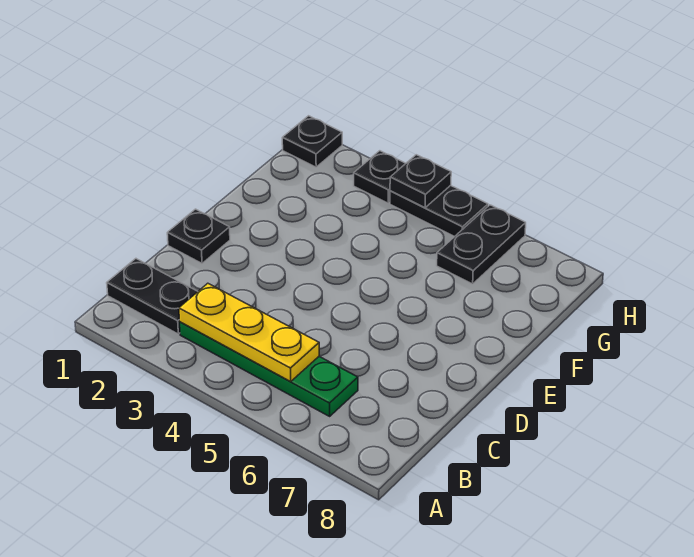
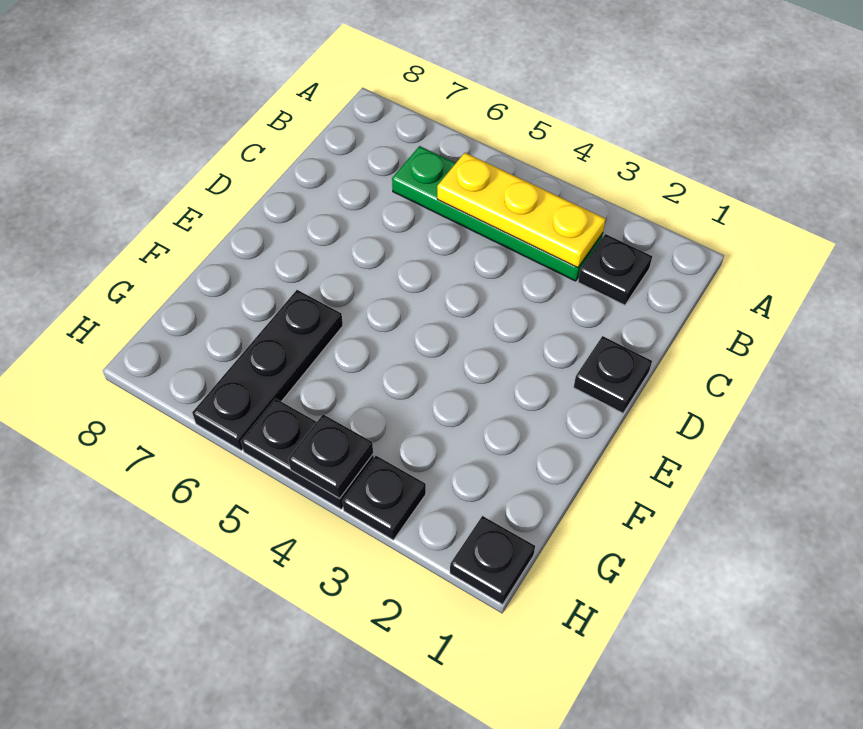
black plate B1:B2 level 1 -> black plate B2 level 1
black plate G6:H6 level 1 -> black plate F6:H6 level 1

